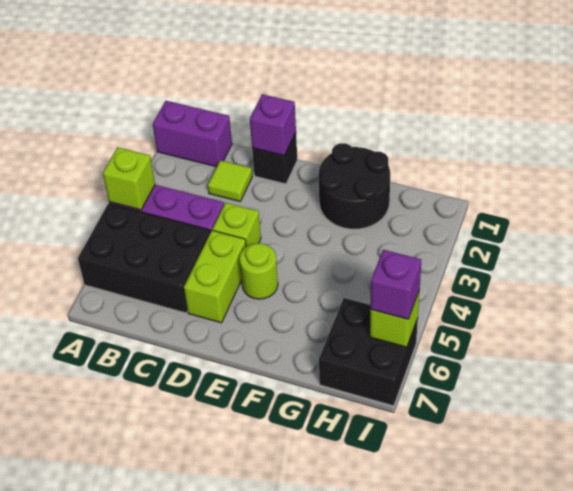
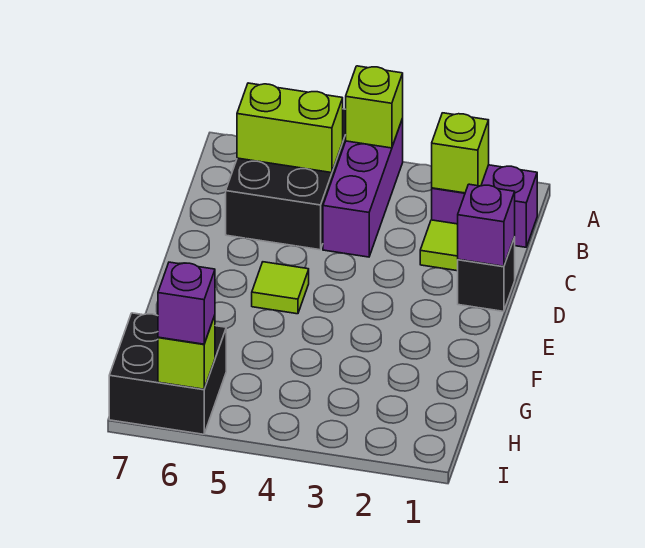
purple brick A1:B1 level 1 -> purple brick B1:B2 level 1
lime brick D4 level 1 -> lime brick B2 level 2
lime brick D5:D6 level 1 -> lime brick B5:B6 level 2
lime round brick E5 level 1 -> lime tile E5 level 1
black round brick F1:G2 level 1 -> none

